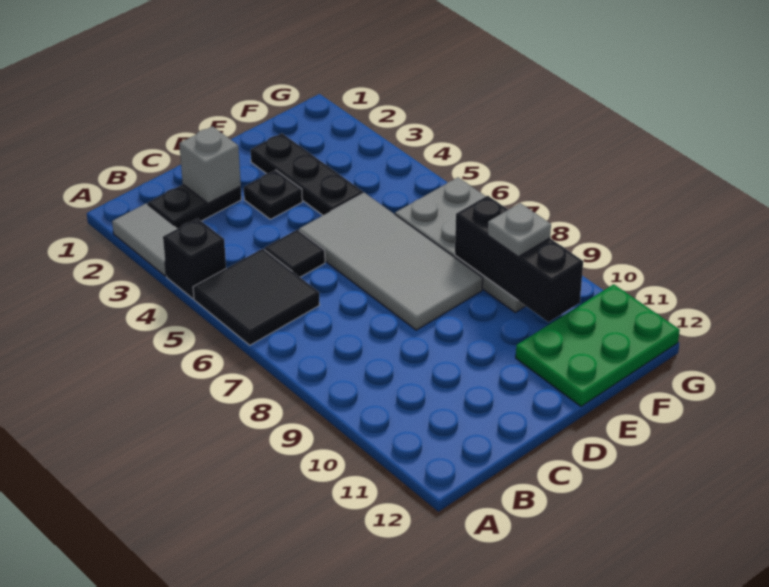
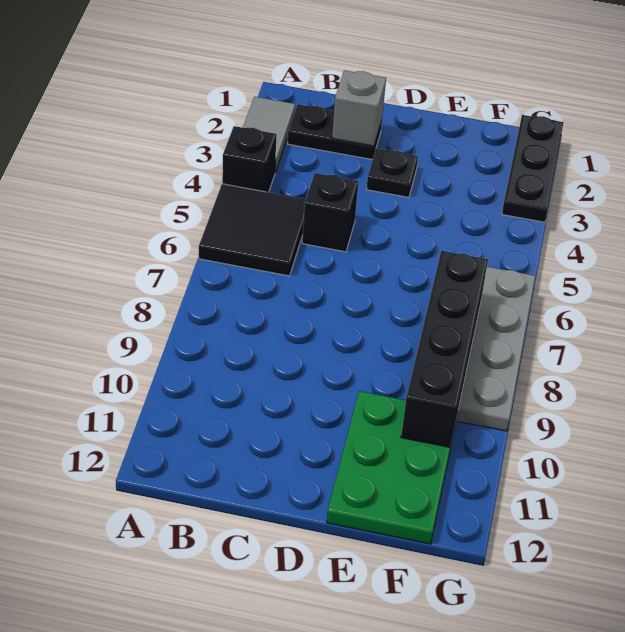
black tile C5 level 1 -> black brick C5 level 1
grey tile D5:E8 level 1 -> none
black plate E2:E4 level 1 -> black plate G1:G3 level 1
green plate E11:G12 level 1 -> green plate E10:F12 level 1
black brick F8:F10 level 2 -> black brick F7:F10 level 2
grey plate F9 level 3 -> none

